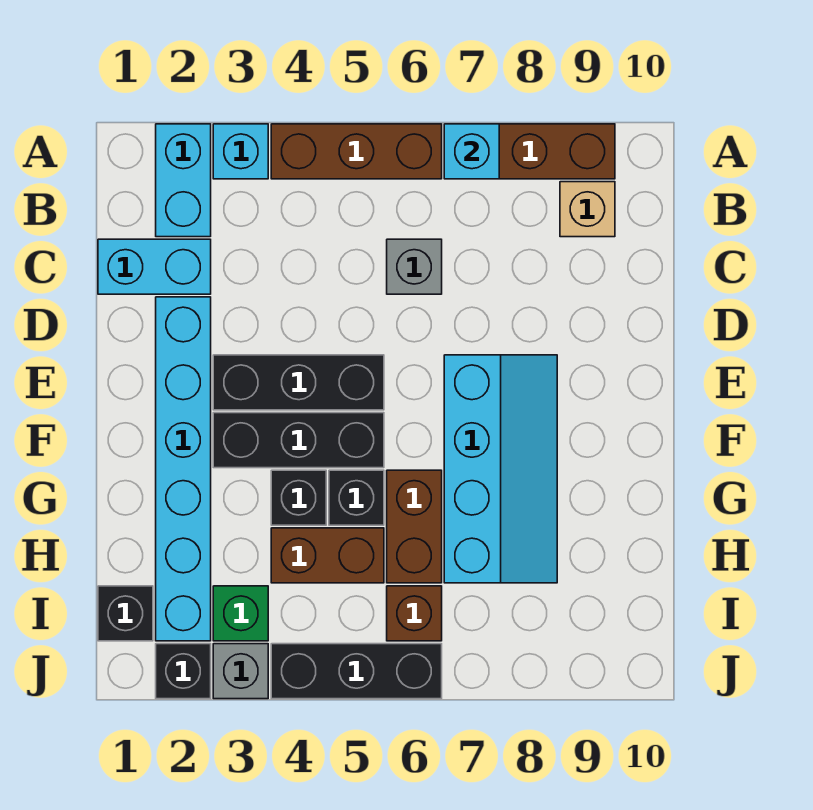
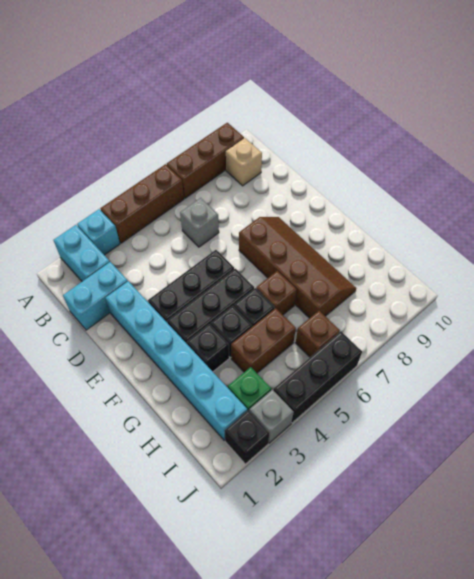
cyan brick A7 level 2 -> none
cyan slope E7:H8 level 1 top 7 -> brown slope E7:H8 level 1 top 7
brown brick G6:H6 level 1 -> brown brick G6 level 1
black brick I1 level 1 -> black brick G3 level 1

